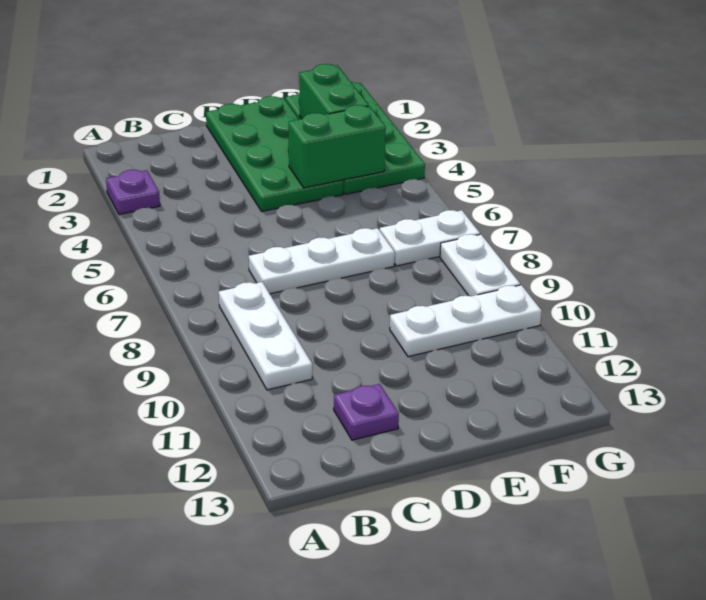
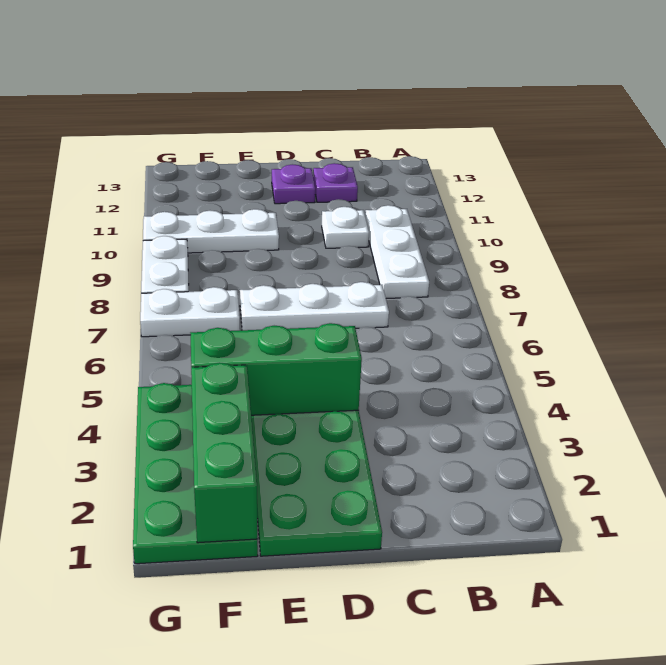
purple plate A3 level 1 -> purple plate D12 level 1
none -> white plate C10 level 1
green brick E4:F4 level 2 -> green brick D4:F4 level 2
green brick F2:F3 level 2 -> green brick F1:F3 level 2

